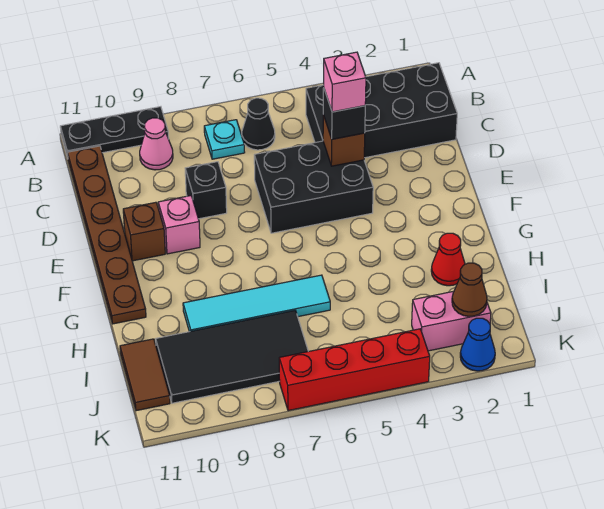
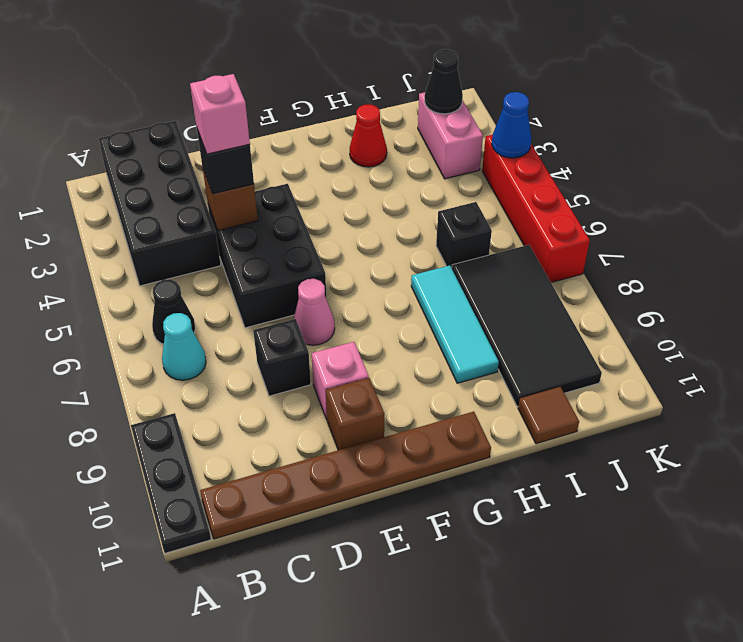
cyan plate B7 level 1 -> cyan cone B7 level 1
pink cone B9 level 1 -> pink cone E7 level 1
cyan tile H6:H9 level 1 -> cyan tile H7:H9 level 1
none -> black brick I6 level 1
brown tile I11:J11 level 1 -> brown tile I11 level 1
brown cone J2 level 2 -> black cone J2 level 2
blue cone K2 level 1 -> blue cone K4 level 2

